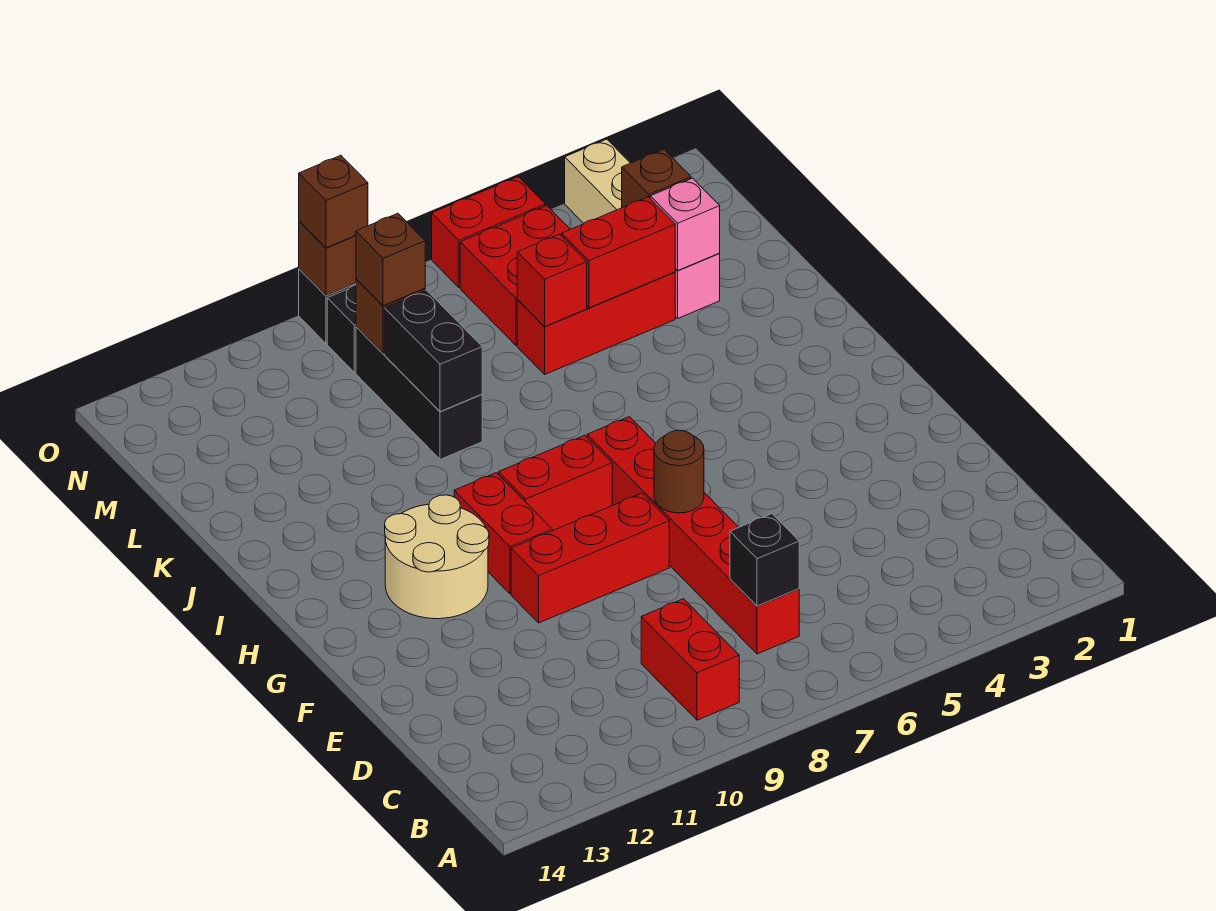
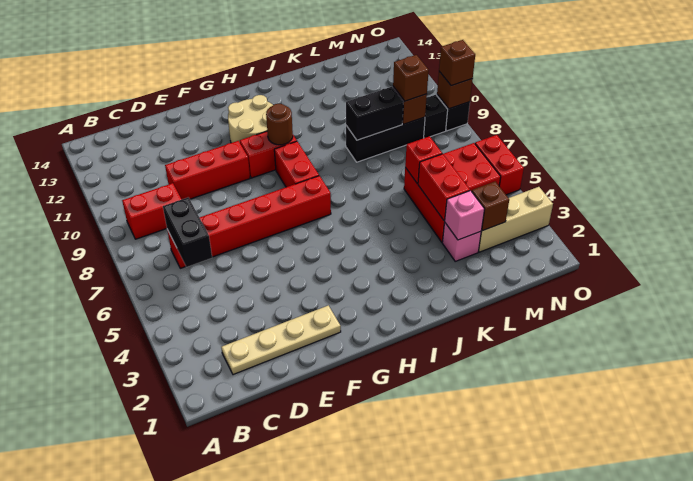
none -> tan plate C2:F2 level 1
black brick C7 level 2 -> black brick C6:C7 level 2
brown round brick F7 level 2 -> brown round brick H10 level 2
red brick F8:F10 level 1 -> red brick D10:F10 level 1

